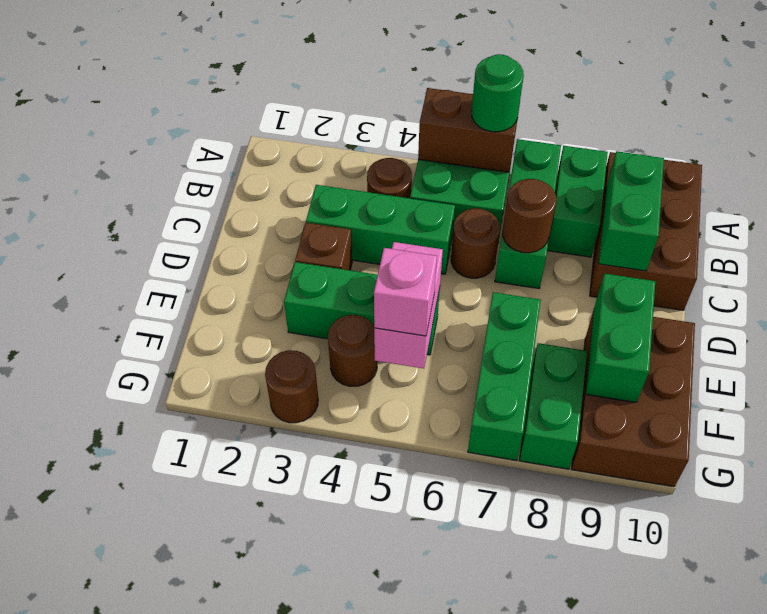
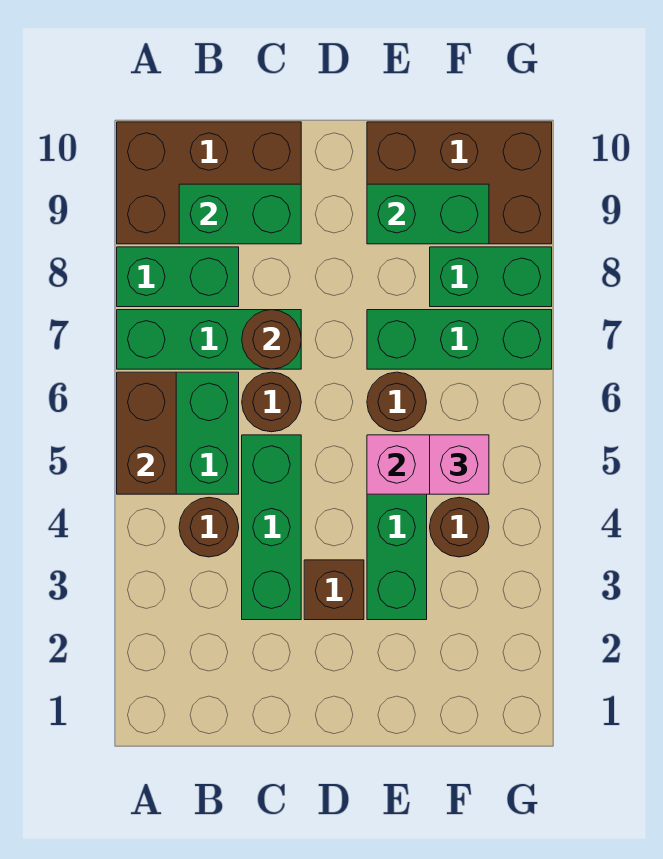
green round brick A6 level 3 -> none
brown round brick G3 level 1 -> brown round brick E6 level 1

